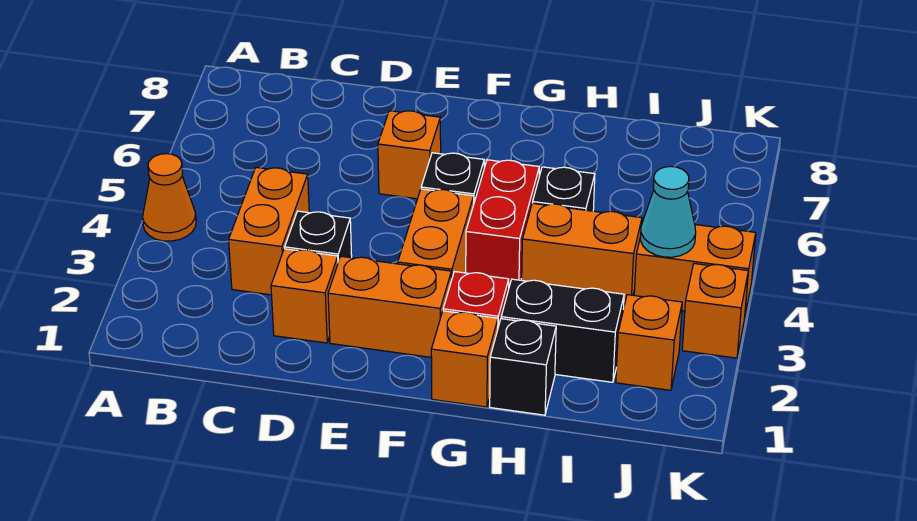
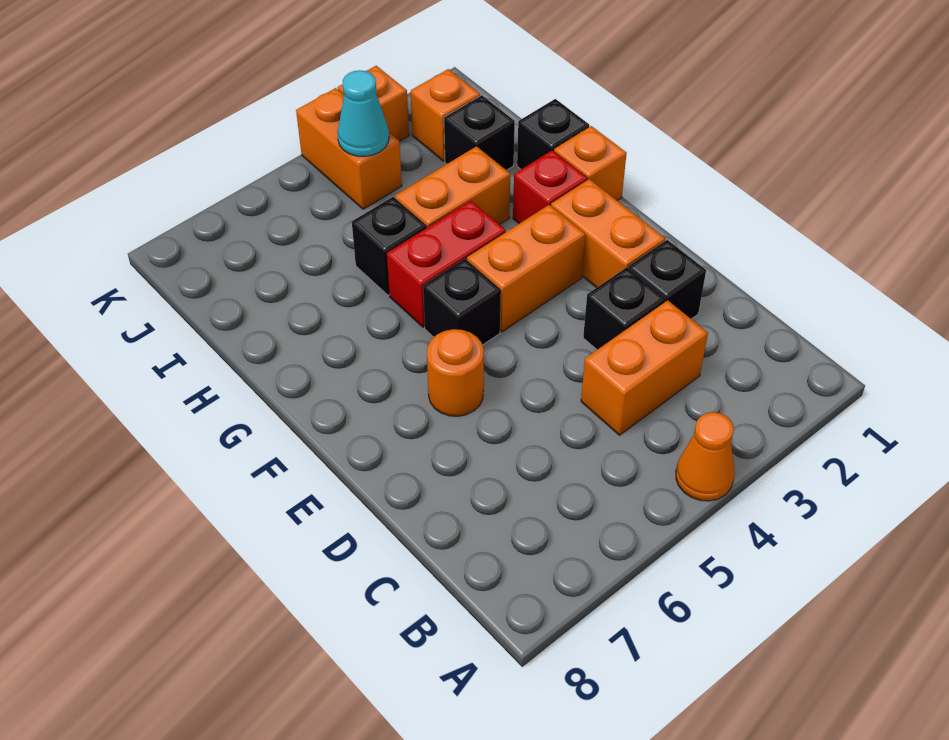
orange brick D2 level 1 -> black brick D2 level 1
orange brick E6 level 1 -> orange round brick E6 level 1
black brick H2:I2 level 1 -> black brick I2 level 1
orange brick H4:I4 level 1 -> orange brick H3:H4 level 1

